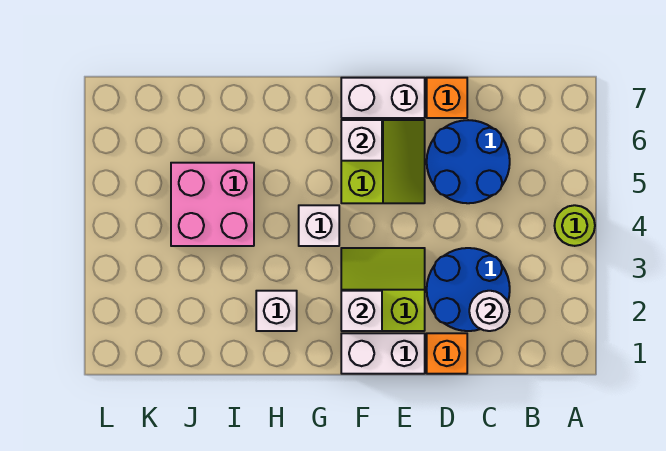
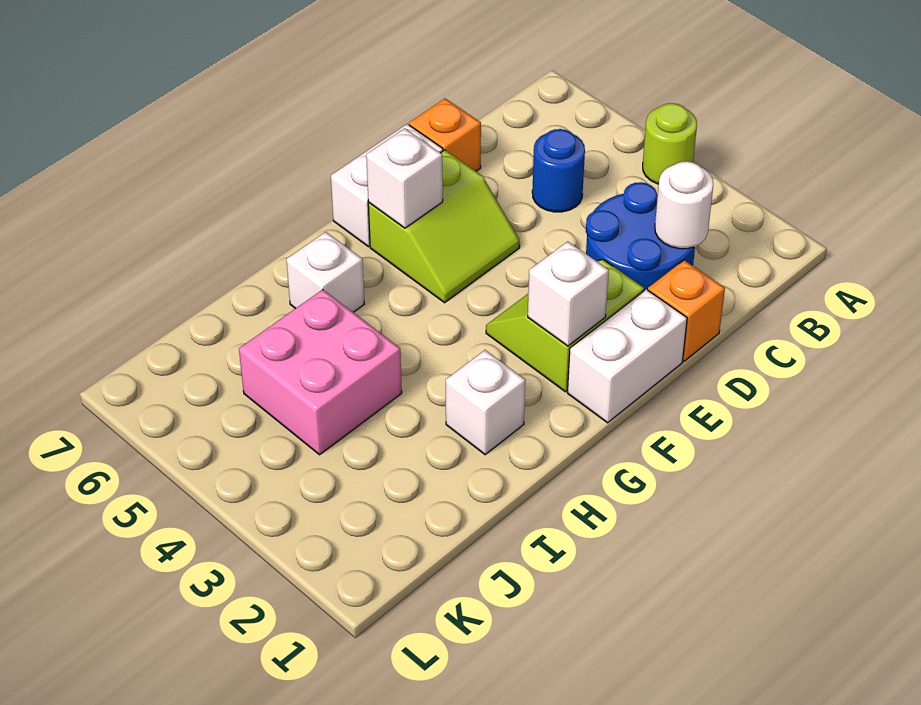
blue round brick C5:D6 level 1 -> blue round brick C5 level 1
lime slope E5:F6 level 1 top F -> lime slope E5:F6 level 1 top 6
white brick G4 level 1 -> white brick H6 level 1

